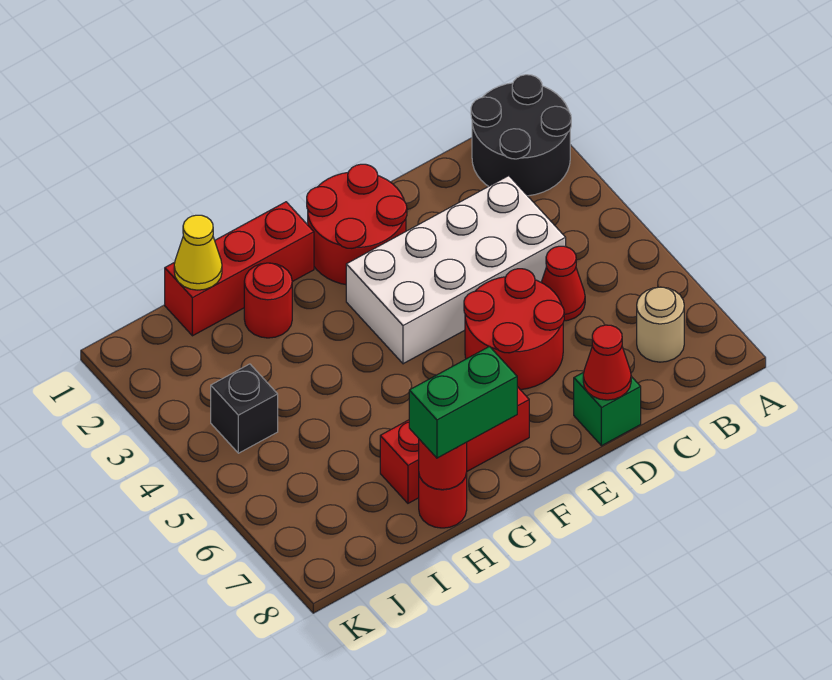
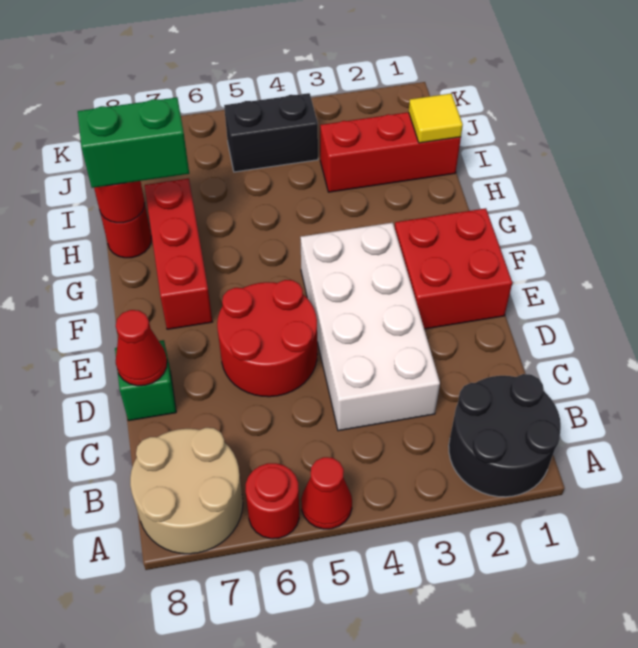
tan round brick B7 level 1 -> tan round brick A7:B8 level 1
red cone C5 level 1 -> red cone A5 level 1
red round brick E1:F2 level 1 -> red brick E1:F2 level 1
red brick G1:I1 level 1 -> red brick I1:I3 level 1
green brick G8:H8 level 3 -> green brick H7:H8 level 3
red round brick H2 level 1 -> red round brick A6 level 1
yellow cone I1 level 2 -> yellow tile I1 level 2
black brick J4 level 1 -> black brick J4:J5 level 1

